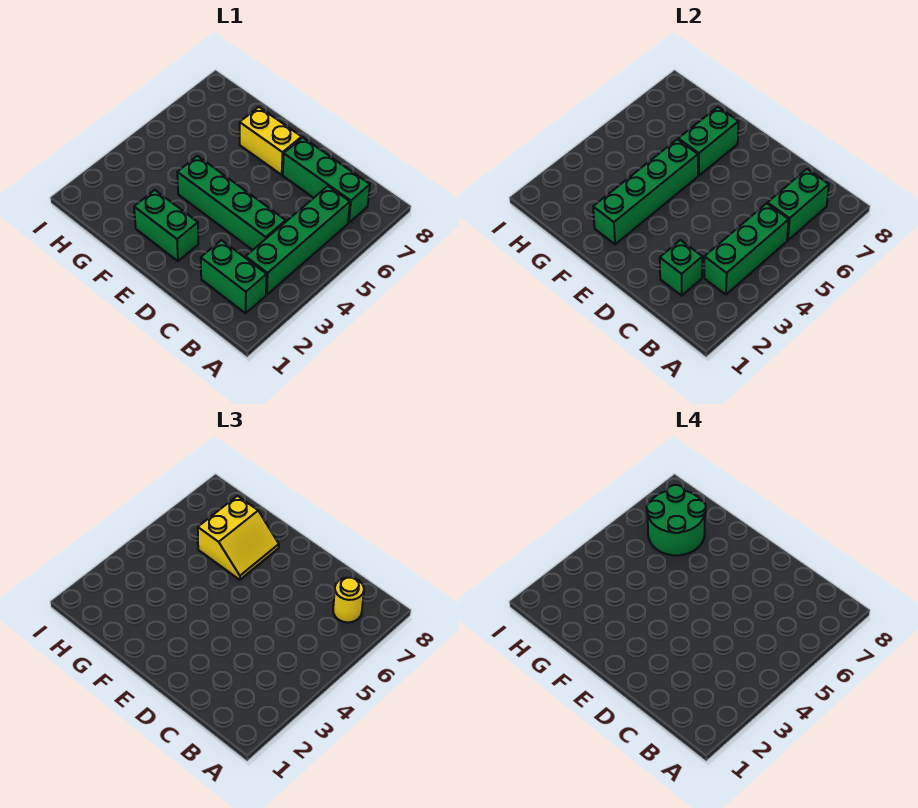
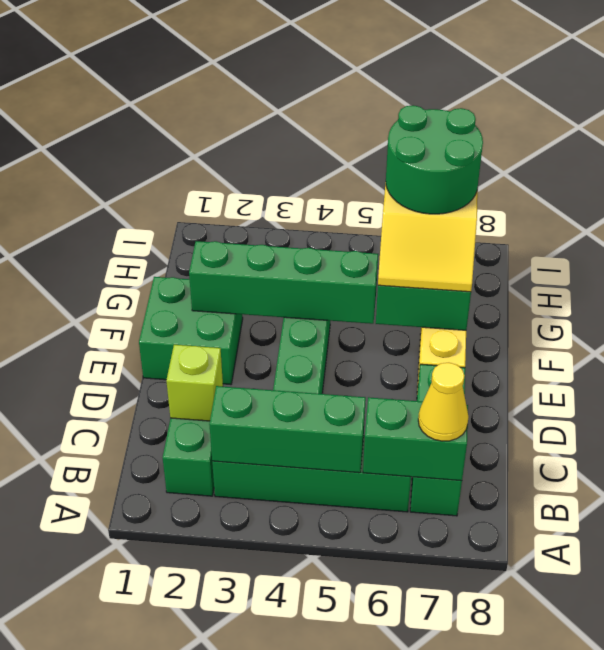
yellow round brick B7 level 3 -> yellow cone B7 level 3
green brick C2 level 2 -> lime brick C2 level 2
green brick E2:F2 level 1 -> green brick E1:F2 level 1

